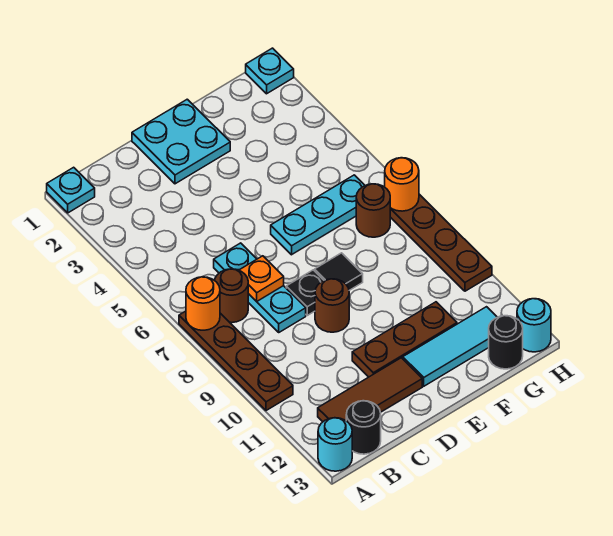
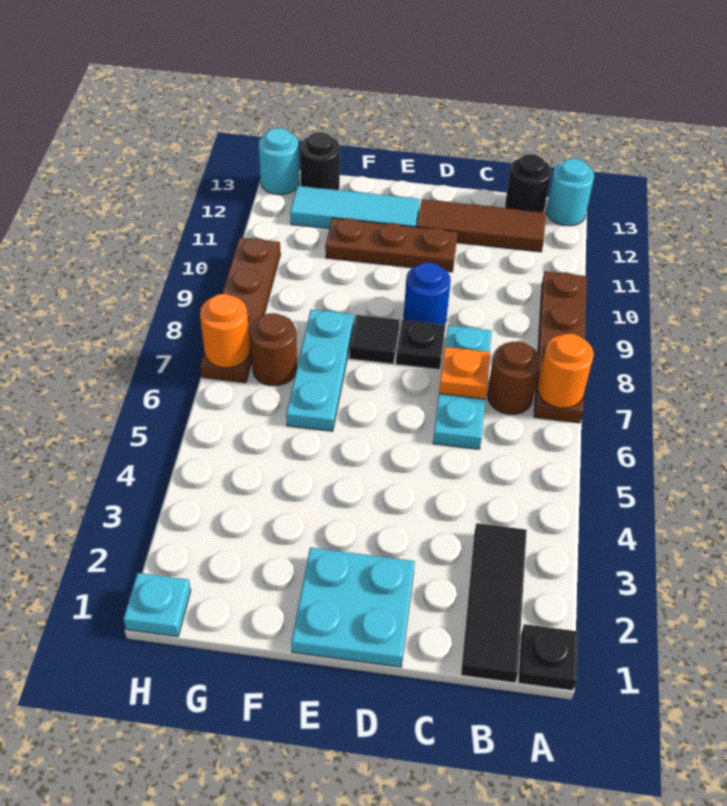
cyan plate A1 level 1 -> black plate A1 level 1
none -> black tile B1:B3 level 1
brown round brick D9 level 1 -> blue round brick D9 level 1
cyan plate E6:G6 level 1 -> cyan plate F6:F8 level 1

